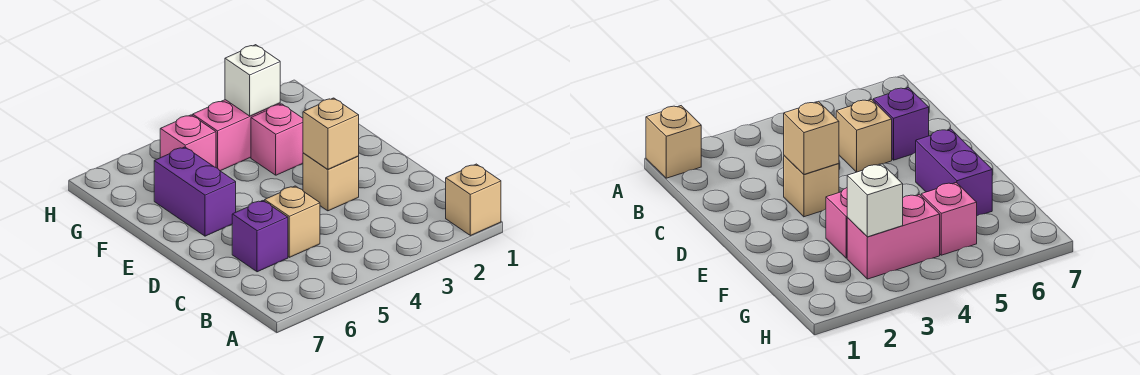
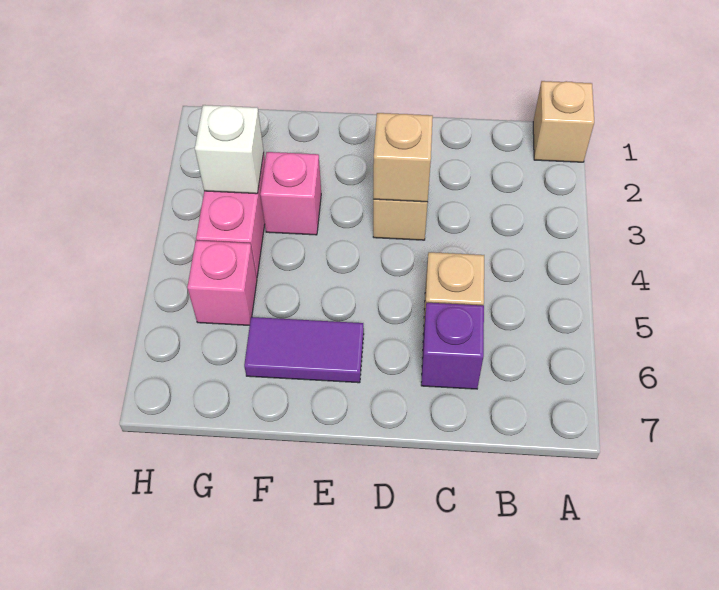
purple brick E6:F6 level 1 -> purple tile E6:F6 level 1

